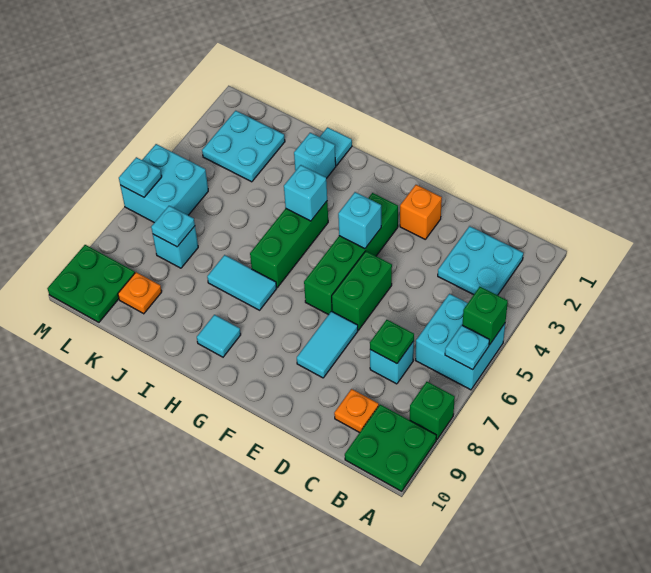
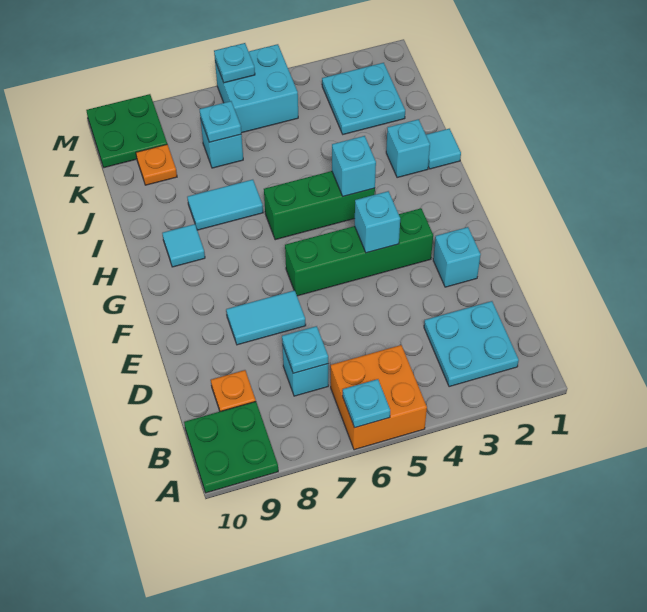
cyan brick A5:B6 level 1 -> orange brick A5:B6 level 1
green brick A5 level 2 -> none
green brick A8 level 1 -> none
green plate C7 level 2 -> cyan plate C7 level 2
orange brick E2 level 1 -> cyan brick E2 level 1
green brick E5:E6 level 1 -> none
cyan tile H7:I7 level 1 -> cyan tile I7:I8 level 1

